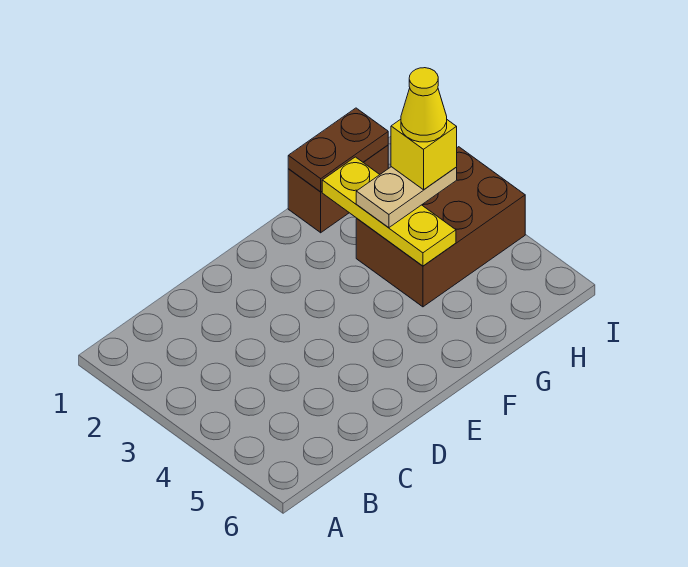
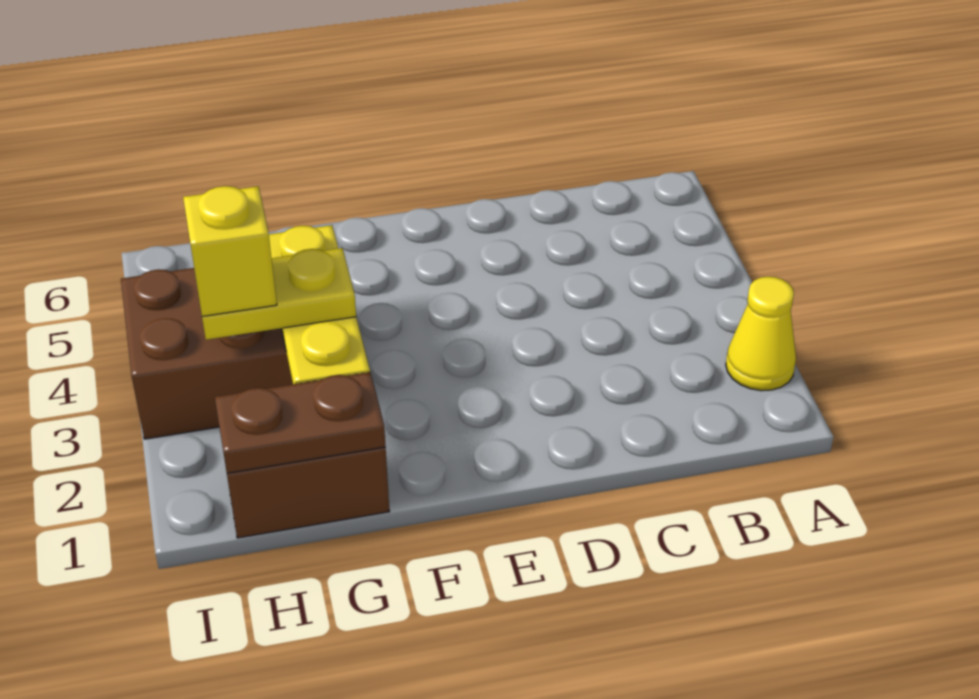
tan plate G3:H3 level 3 -> yellow plate G3:H3 level 3
yellow cone H3 level 5 -> yellow cone A2 level 1

